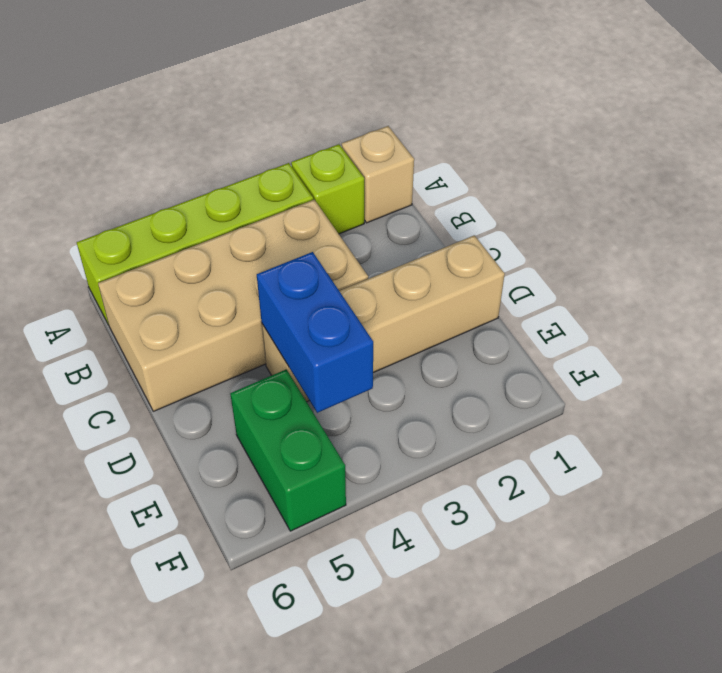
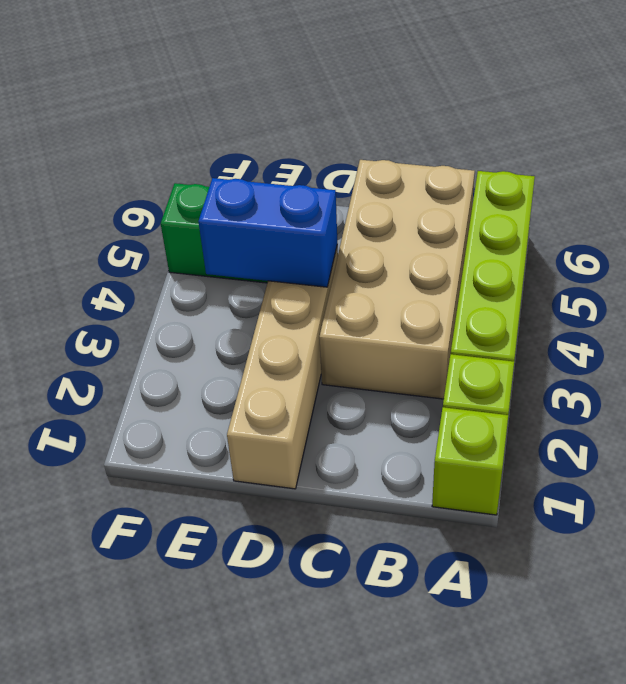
tan brick A1 level 1 -> lime brick A1 level 1

